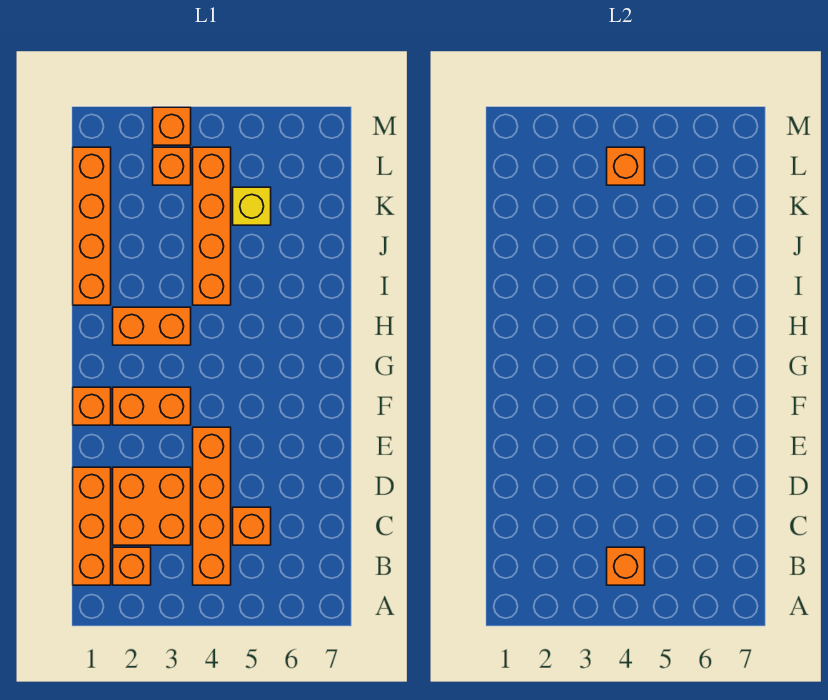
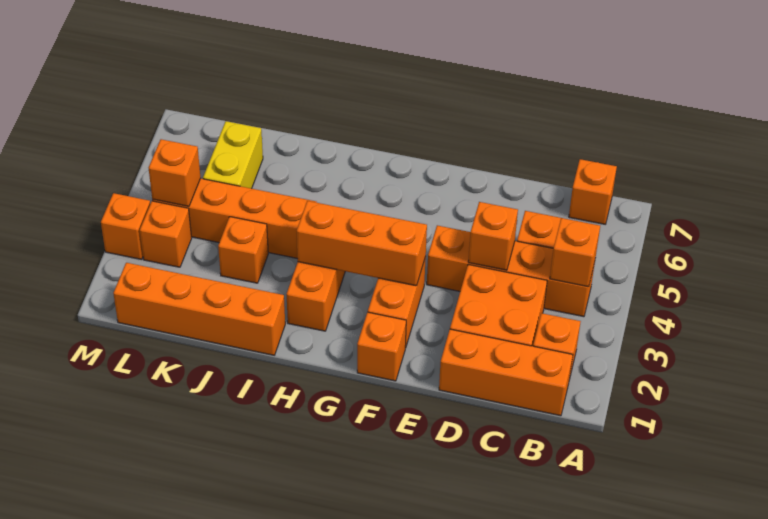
none -> orange brick B7 level 1
none -> orange brick D4 level 2
none -> orange brick F3:H3 level 2
none -> orange brick J3 level 1
yellow brick K5 level 1 -> yellow brick K5:K6 level 1

